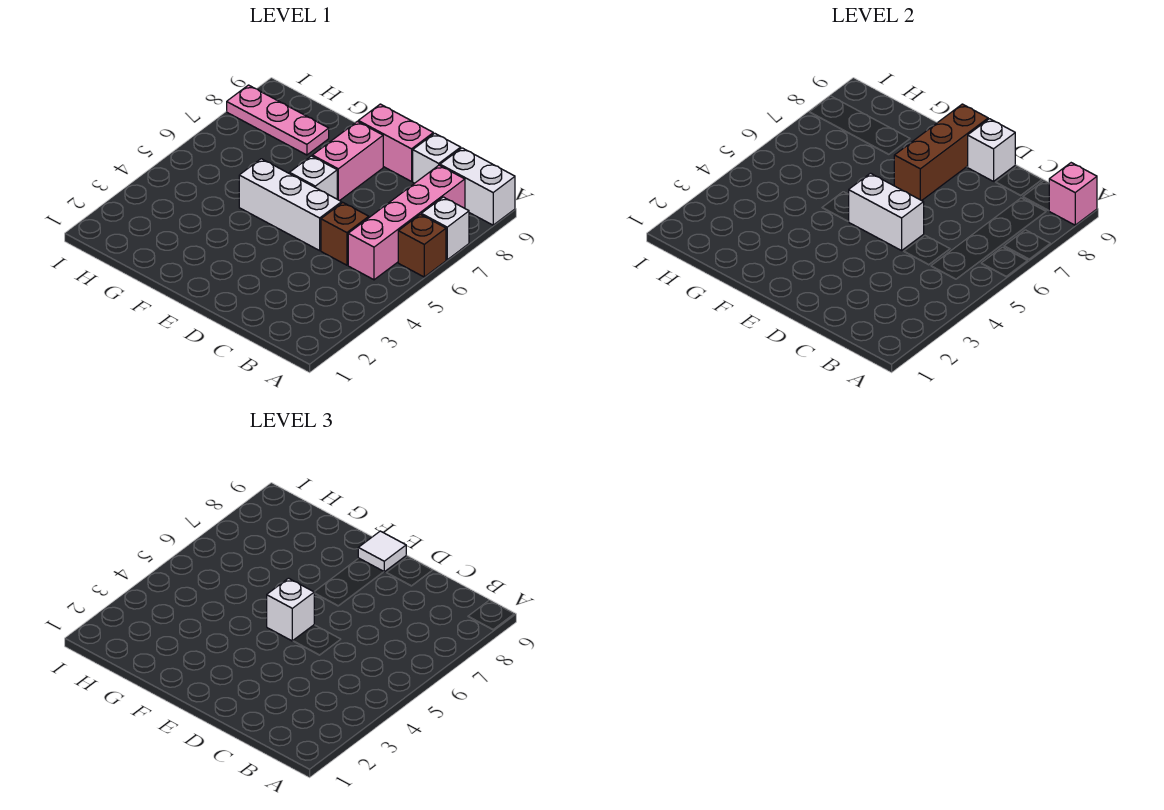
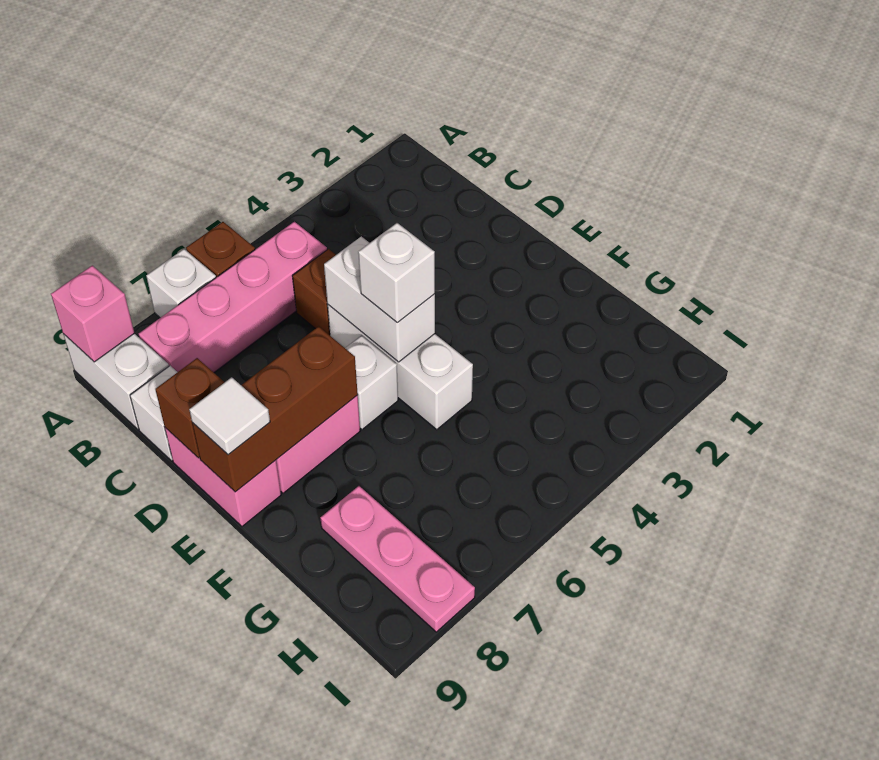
white brick D9 level 2 -> brown brick D9 level 2

